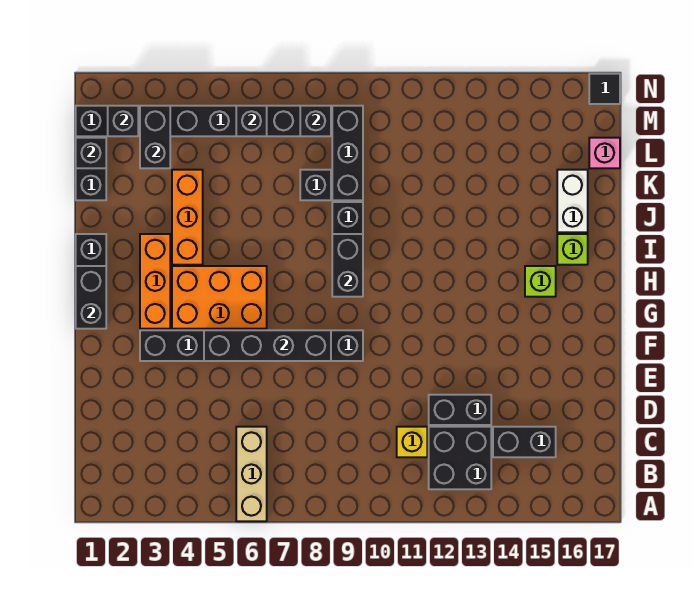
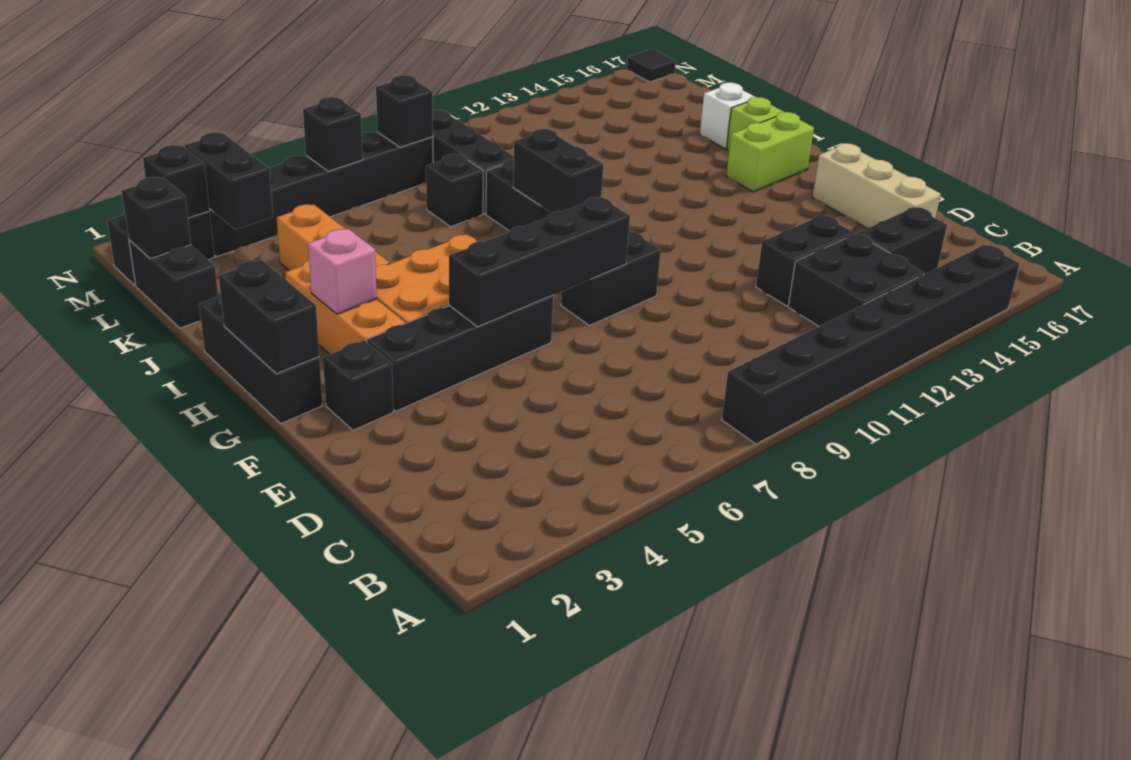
tan brick A6:C6 level 1 -> tan brick D16:F16 level 1
none -> black brick A8:A15 level 1
yellow brick C11 level 1 -> none
none -> black brick F2 level 1
lime brick H15 level 1 -> lime brick H15:H16 level 1
white brick J16:K16 level 1 -> white brick J16 level 1
pink brick L17 level 1 -> pink brick H3 level 2

